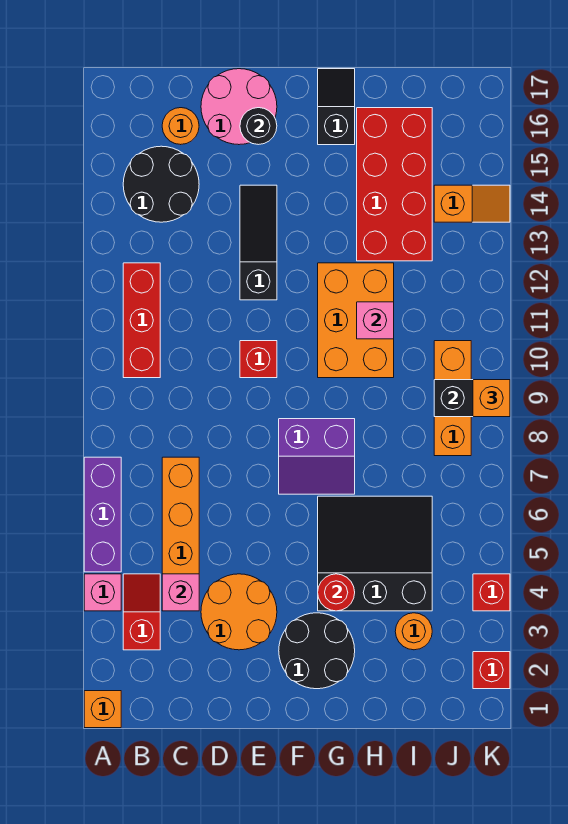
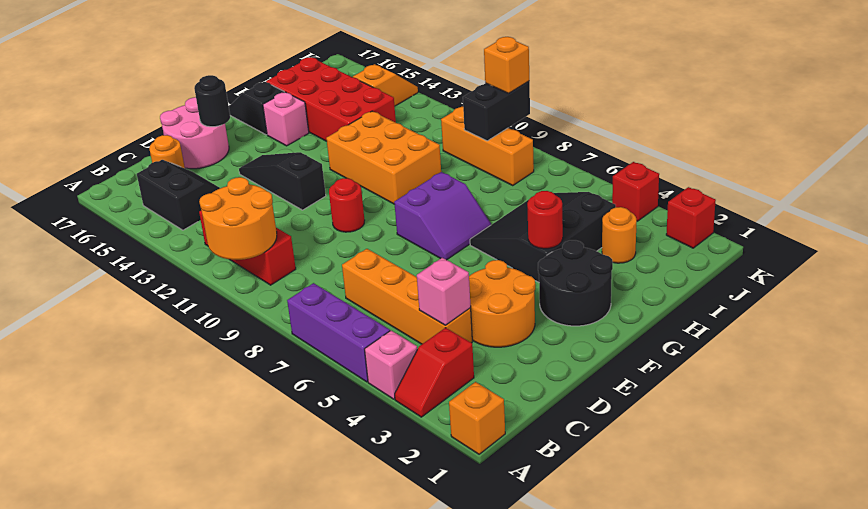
none -> orange round brick A10:B11 level 2
red slope B3:B4 level 1 top 3 -> red slope A3:B3 level 1 top B
black round brick B14:C15 level 1 -> black slope B14:C15 level 1 top B
red brick E10 level 1 -> red round brick E10 level 1
pink brick H11 level 2 -> pink brick G15 level 1

